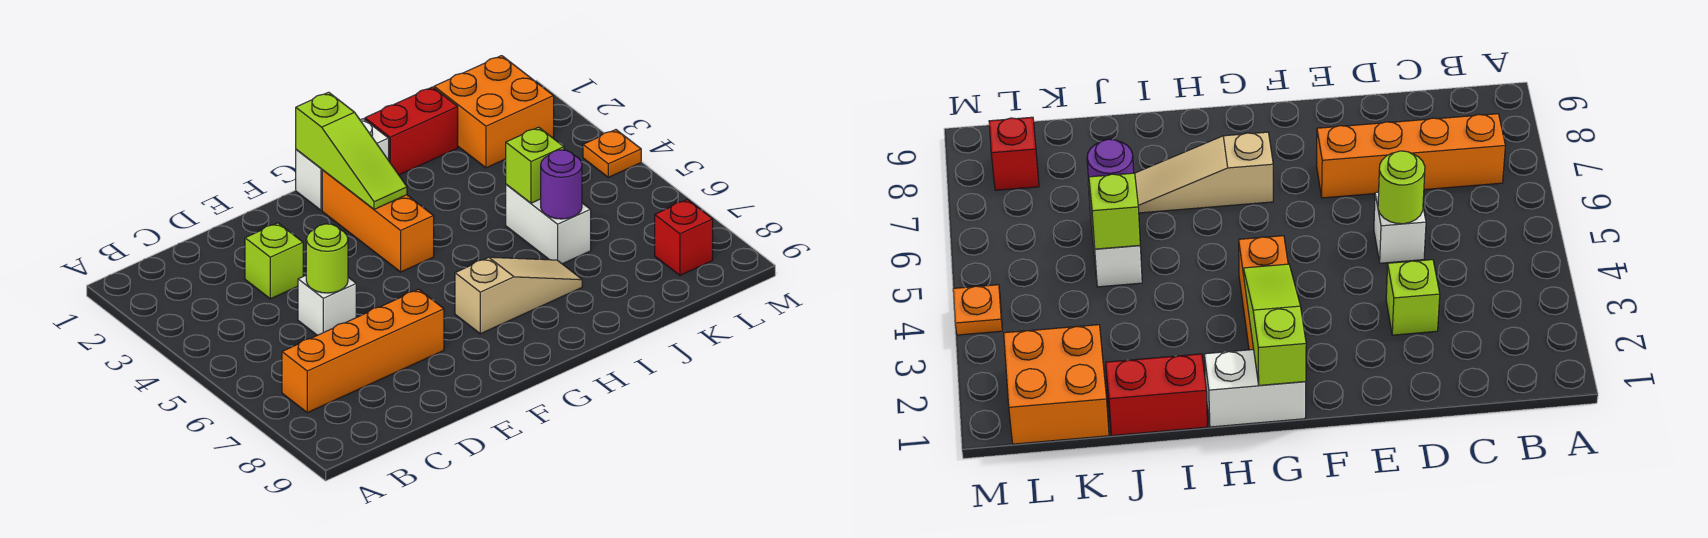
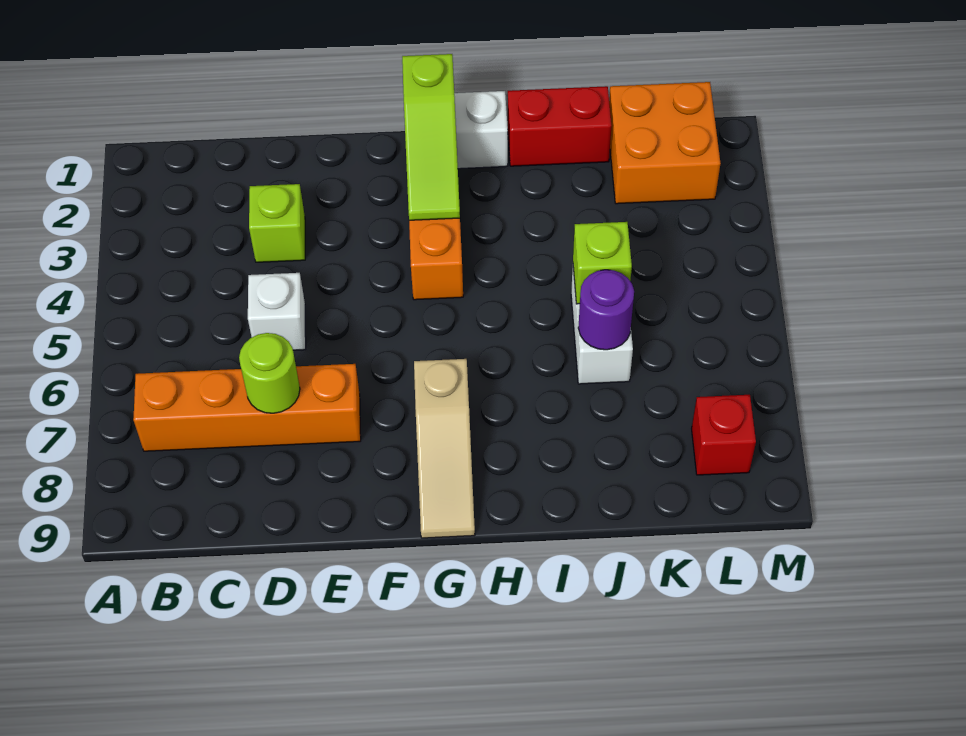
lime round brick D5 level 2 -> lime round brick D7 level 2
tan slope G7:I7 level 1 top G -> tan slope G7:G9 level 1 top 7
orange plate M4 level 1 -> none

